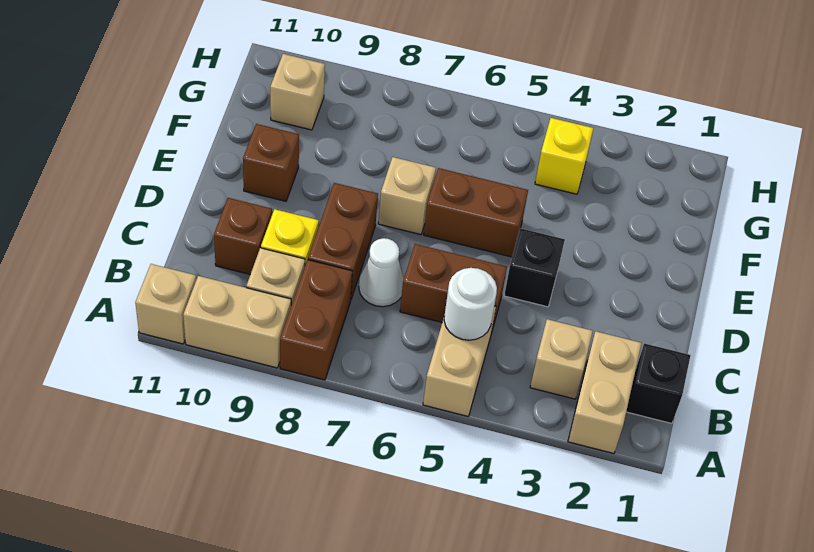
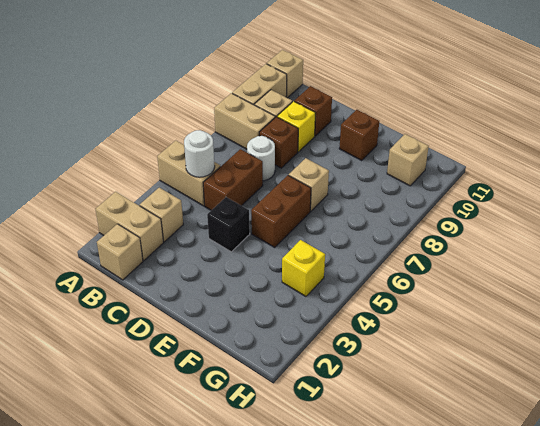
brown brick A8:B8 level 1 -> tan brick A8:B8 level 1
black brick B1 level 1 -> tan brick B1 level 1
white cone C7 level 1 -> white round brick C7 level 1
brown brick C8:D8 level 1 -> brown brick C8 level 1

